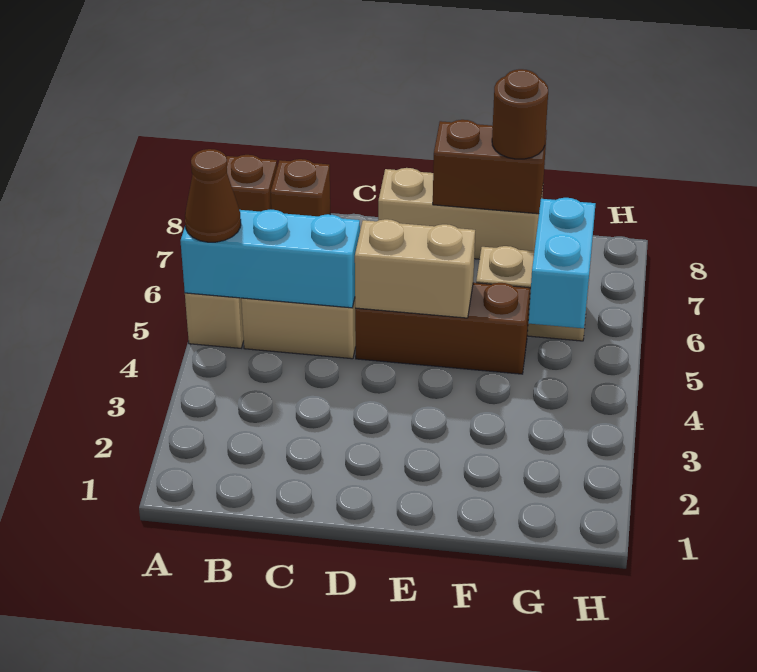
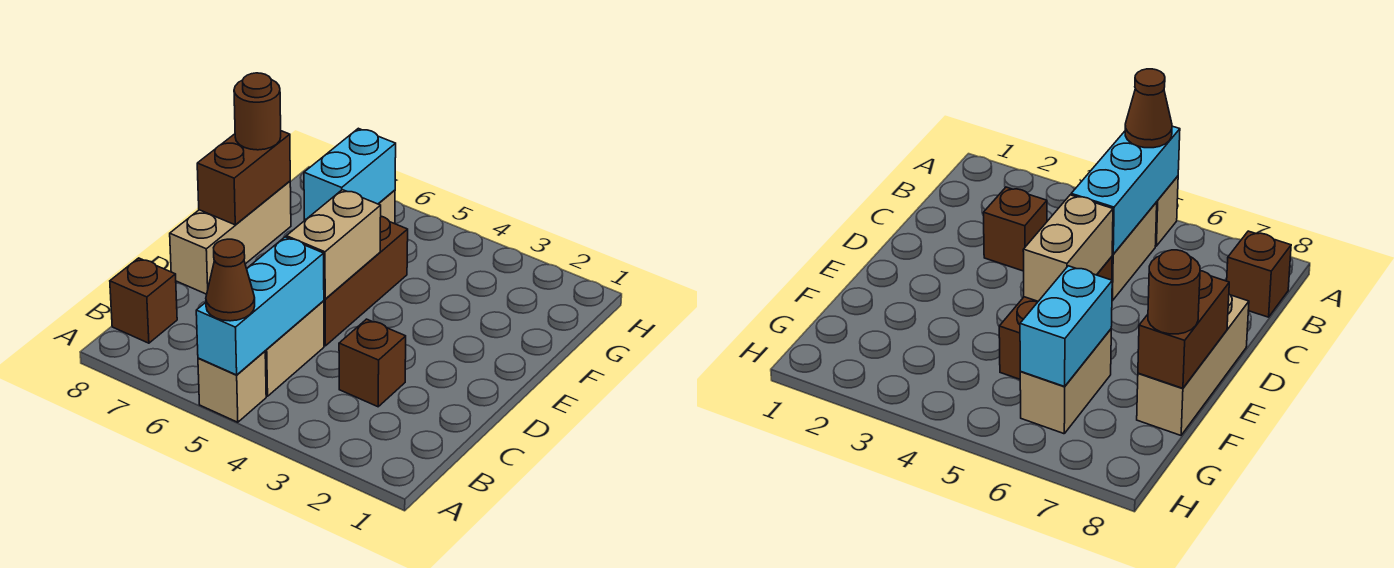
brown brick A8 level 1 -> brown brick C3 level 1
cyan brick G5:G6 level 2 -> cyan brick F6:G6 level 2

